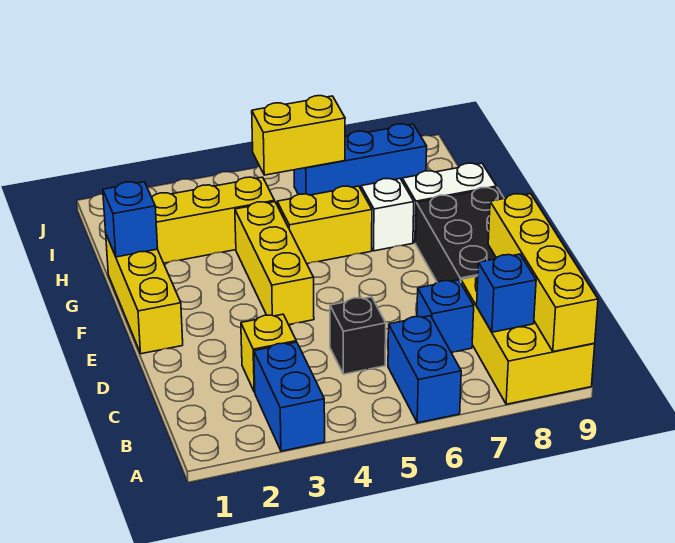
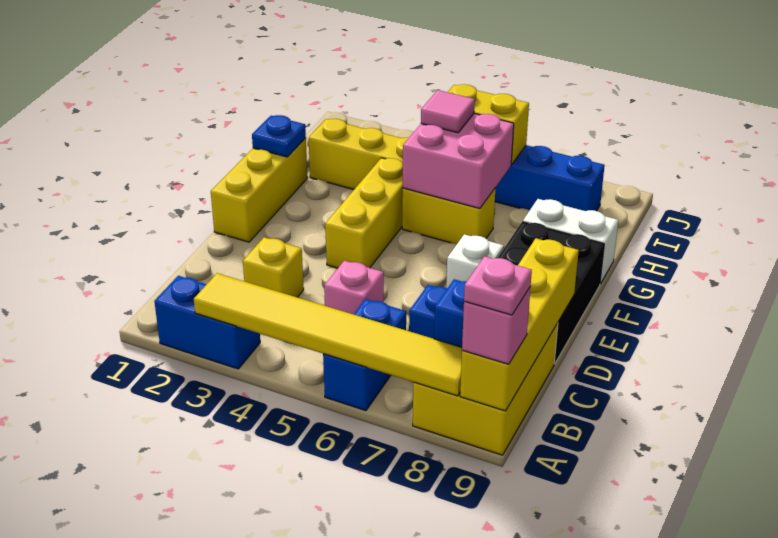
blue brick A3:B3 level 1 -> blue brick A2:A3 level 1
none -> yellow tile A3:A8 level 2
none -> pink brick A9 level 3
none -> pink plate A9 level 4
black brick C5 level 1 -> pink brick C5 level 1
blue brick G1 level 2 -> blue plate G1 level 2
none -> pink brick G5:H6 level 2
white brick G7 level 1 -> white brick E7 level 1
none -> pink tile H5 level 3

